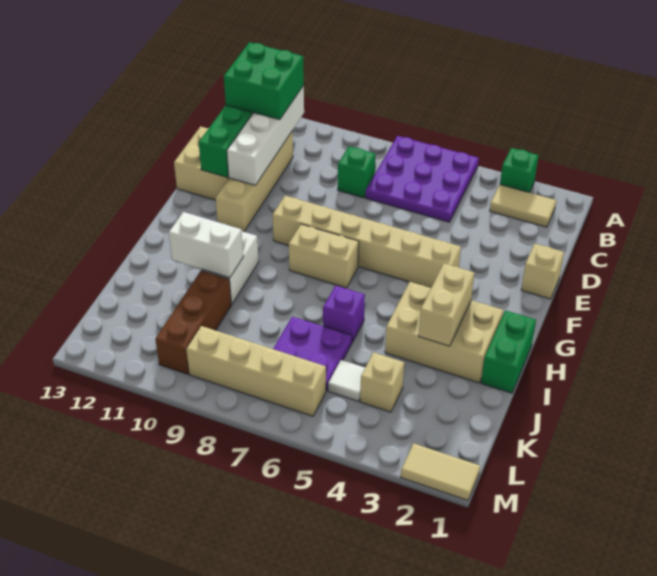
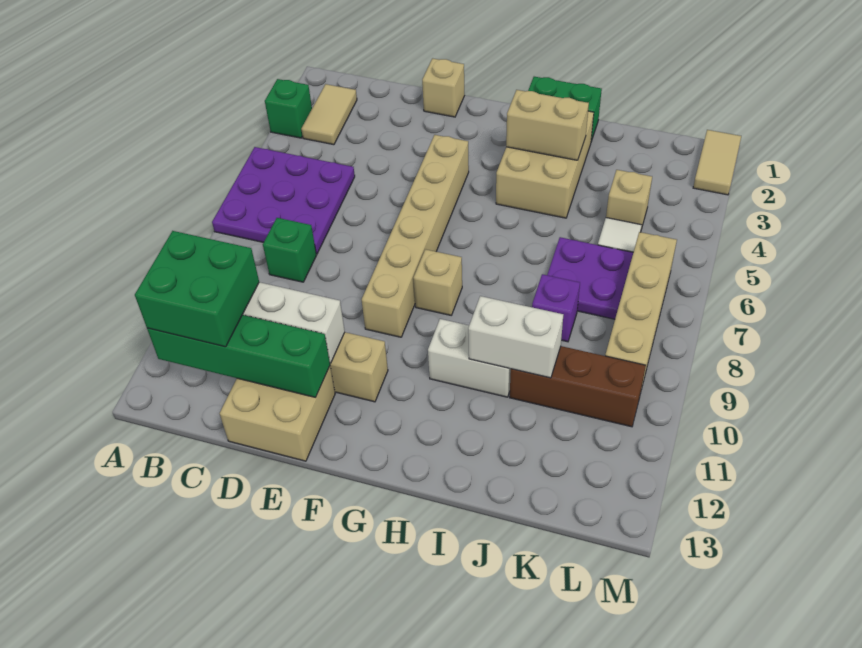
tan brick G7:G8 level 1 -> tan brick G8 level 1
purple brick I6 level 1 -> purple brick J8 level 1
white brick I10:I11 level 2 -> white brick I10:J10 level 2

